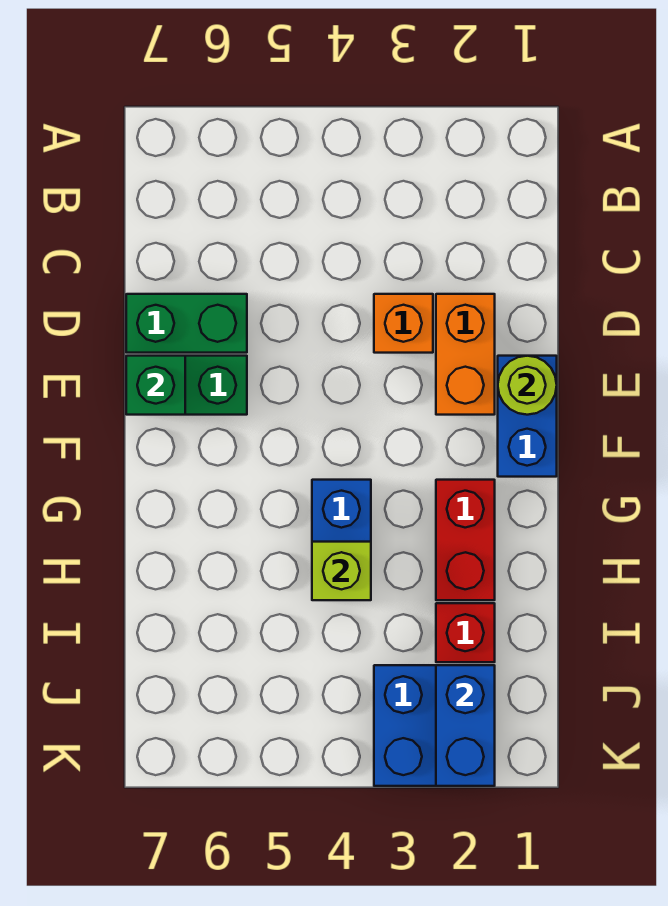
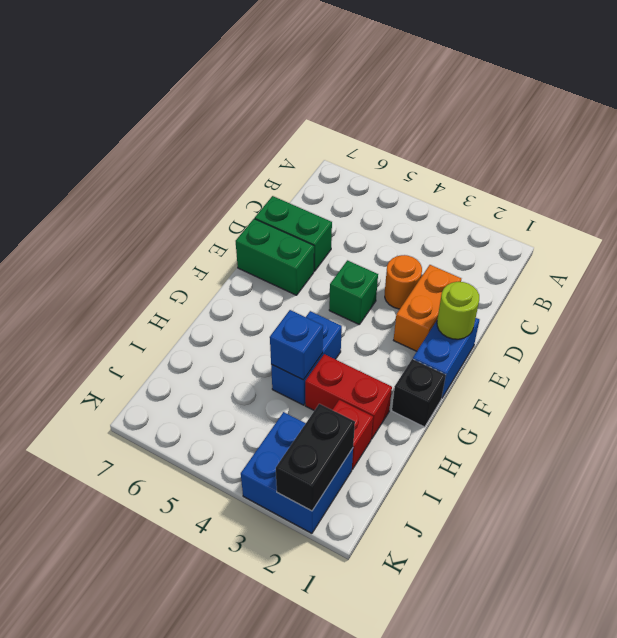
orange brick D3 level 1 -> orange round brick D3 level 1
green brick E7 level 2 -> green brick E4 level 1
none -> black brick G1 level 1
red brick G2:H2 level 1 -> red brick H2:H3 level 1
lime brick H4 level 2 -> blue brick H4 level 2
blue brick J2:K2 level 2 -> black brick J2:K2 level 2

